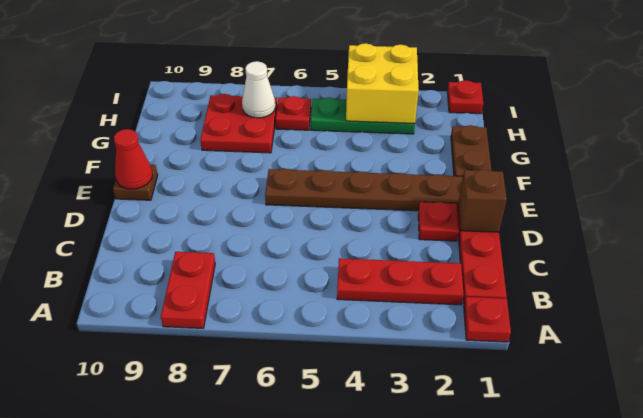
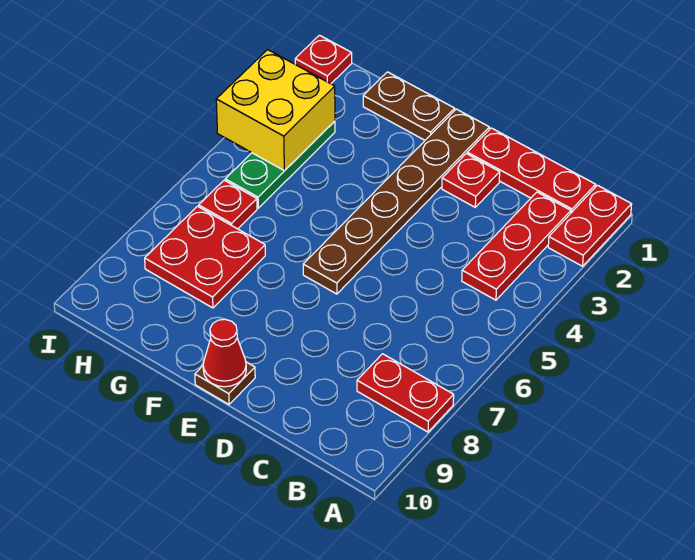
red plate A1 level 1 -> red plate A1:A2 level 1
brown brick D1 level 2 -> none
white cone H7 level 2 -> none

